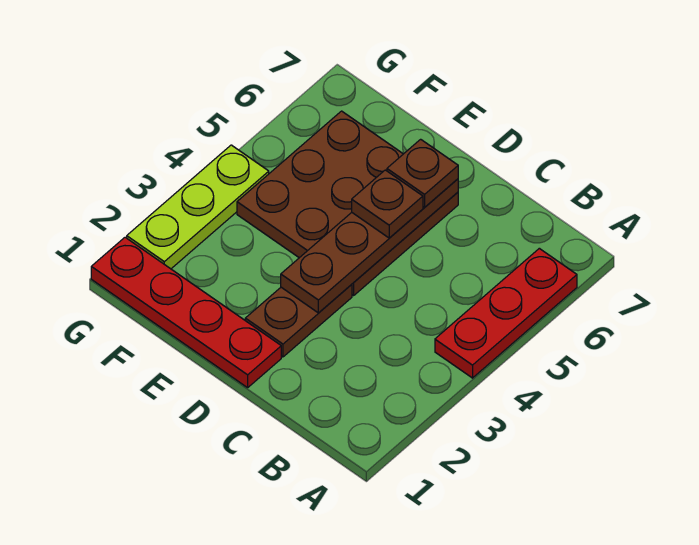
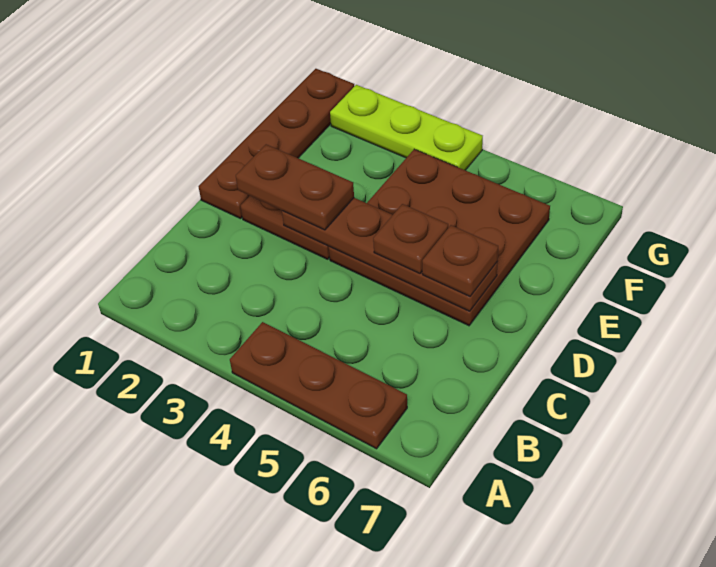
red plate A4:A6 level 1 -> brown plate A4:A6 level 1
red plate D1:G1 level 1 -> brown plate D1:G1 level 1
none -> brown plate D2:D3 level 3

